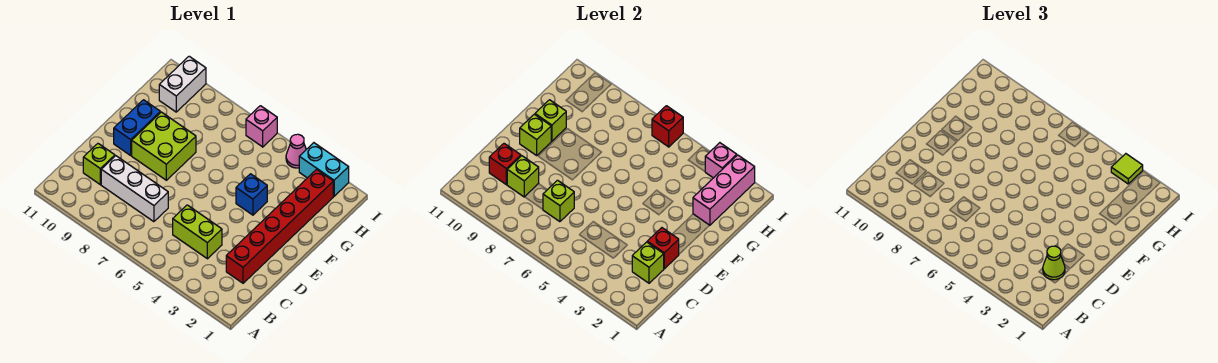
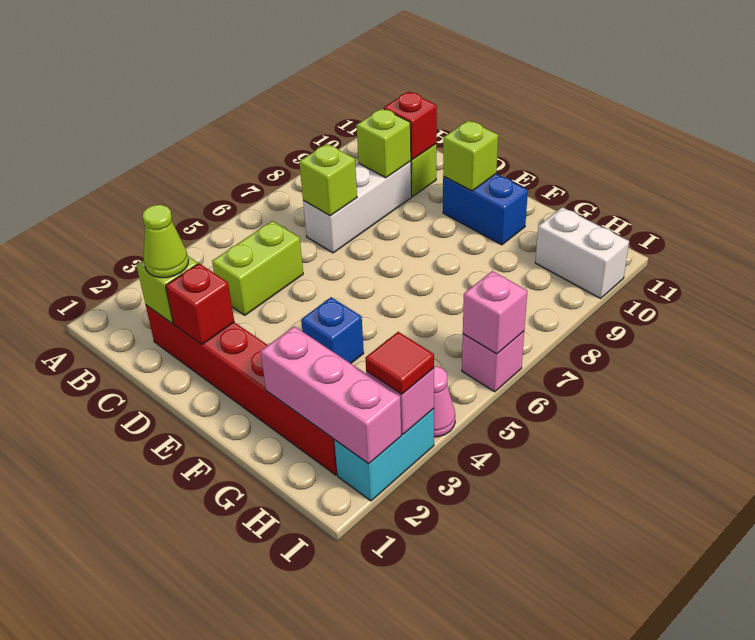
lime brick E8:F9 level 1 -> none
lime brick F10 level 2 -> none
lime tile I3 level 3 -> red tile I3 level 3
red brick I6 level 2 -> pink brick I6 level 2

